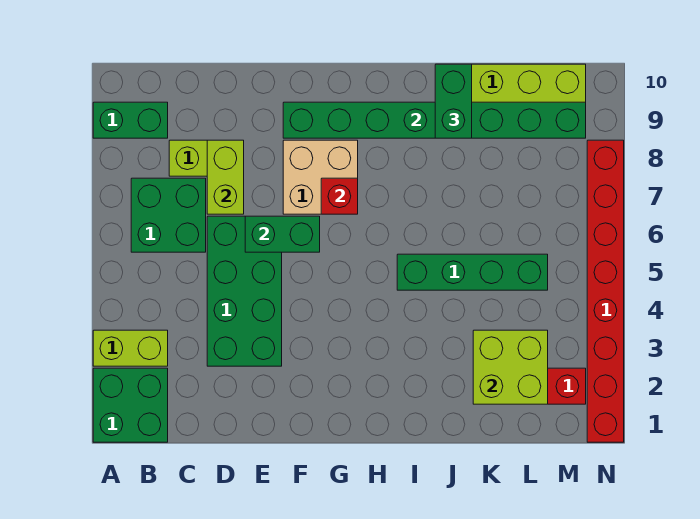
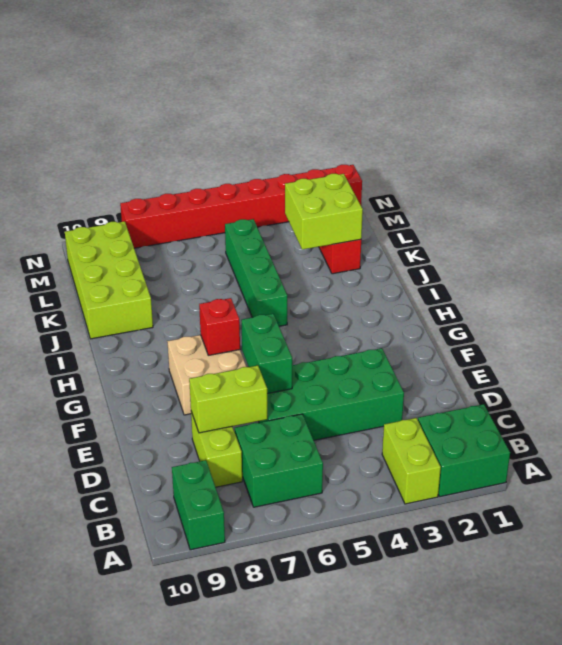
green brick F9:M9 level 2 -> none
green brick J9:J10 level 3 -> none

